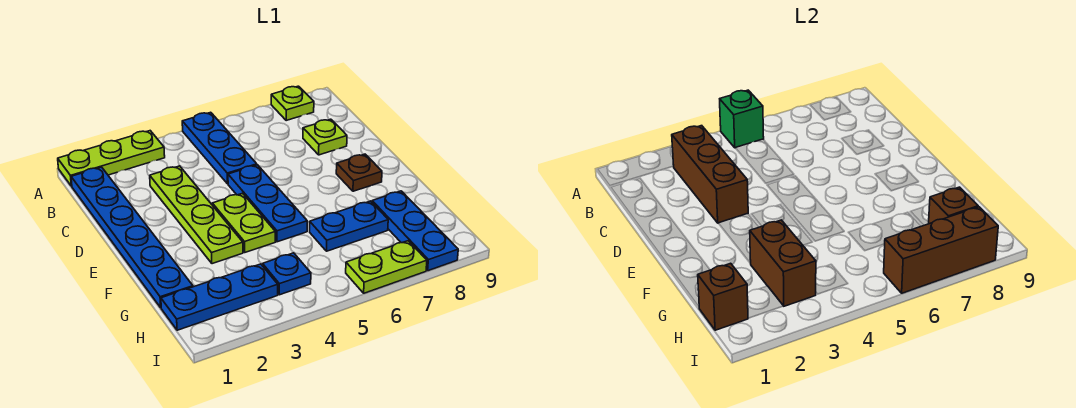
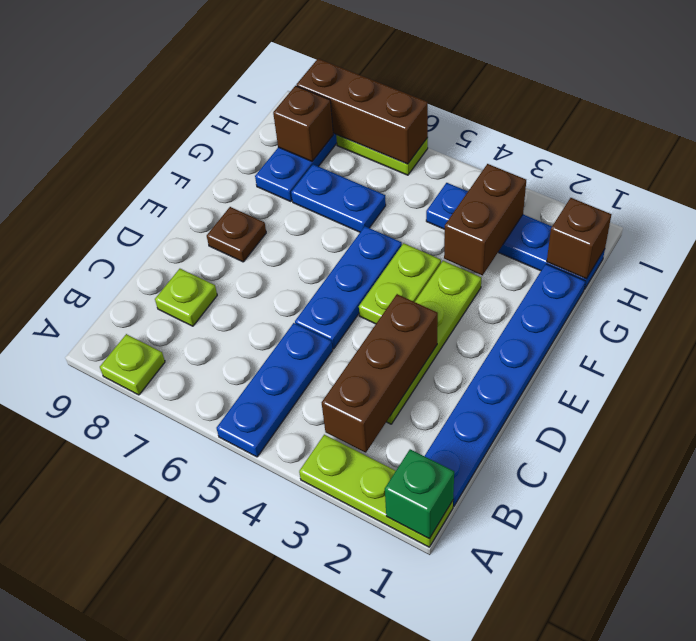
green brick A5 level 2 -> green brick A1 level 2

